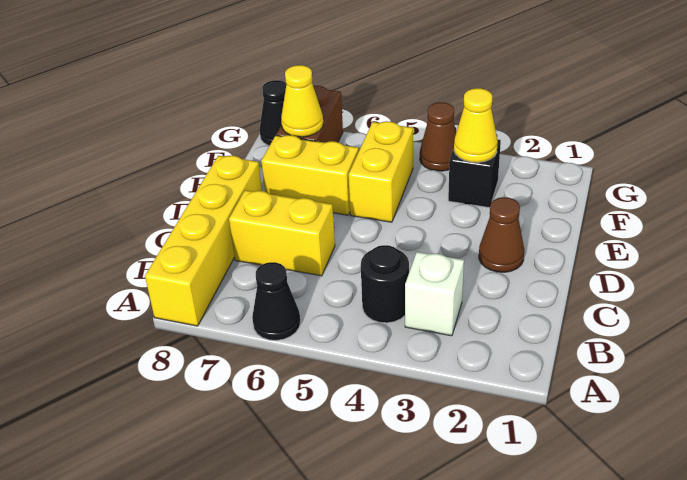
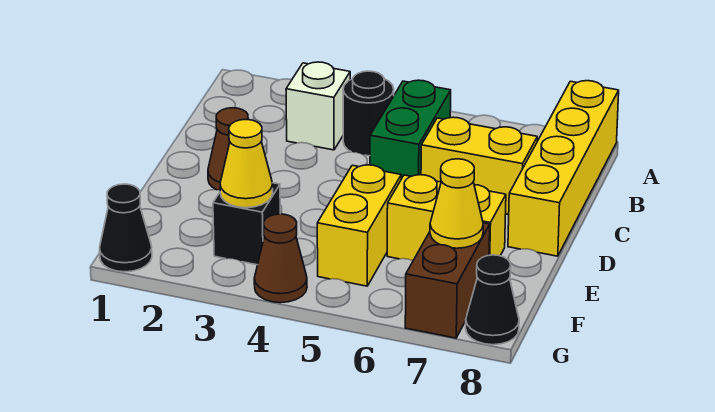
black cone A6 level 1 -> black cone G1 level 1
none -> green brick B5:C5 level 1

